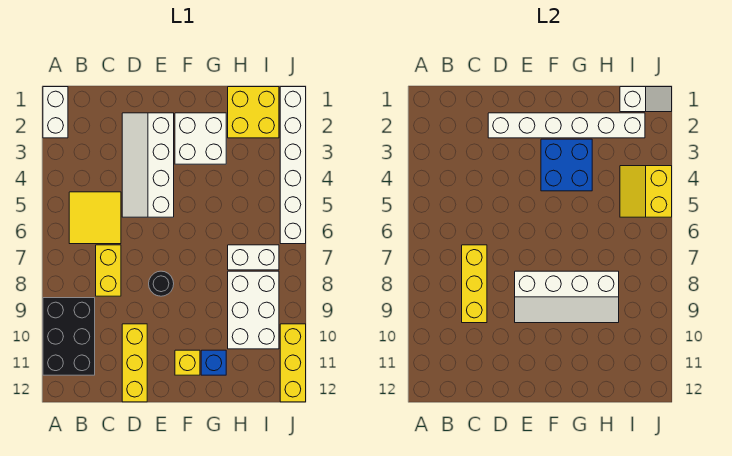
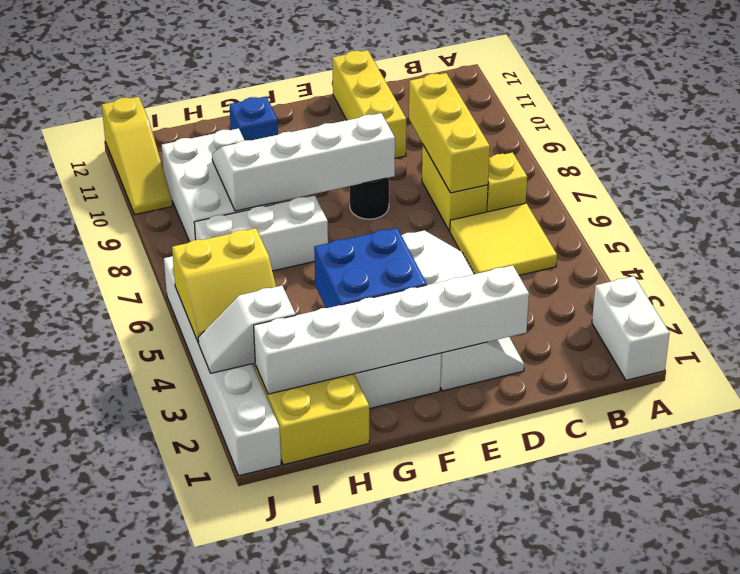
black brick A9:B11 level 1 -> none
yellow brick F11 level 1 -> yellow brick B7 level 1
white brick H7:I7 level 1 -> white brick G7:I7 level 1
white slope I1:J1 level 2 top I -> white slope I3:J3 level 2 top I
yellow slope I4:J5 level 2 top J -> yellow slope I4:J5 level 2 top 5
yellow brick J10:J12 level 1 -> yellow slope J10:J12 level 1 top 12

